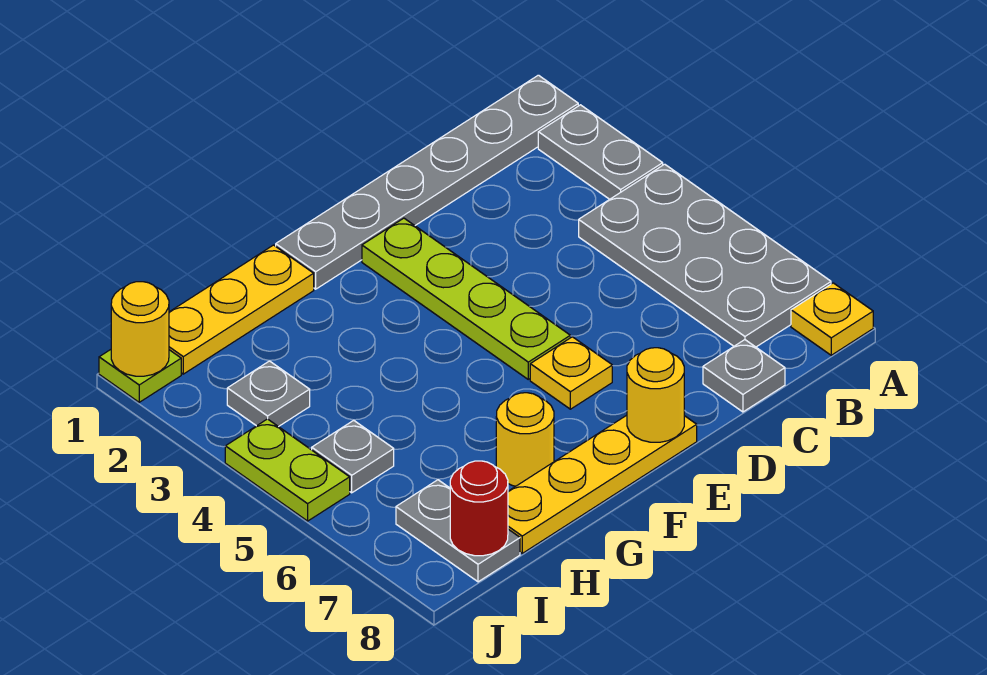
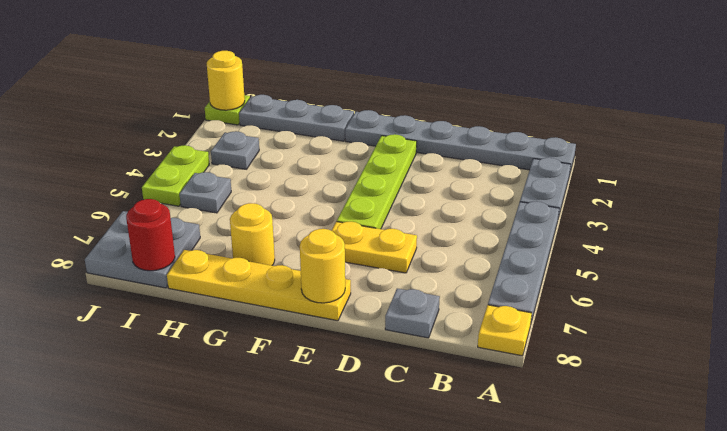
grey plate A4:B7 level 1 -> grey plate A4:A7 level 1
yellow plate E6 level 1 -> yellow plate D6:E6 level 1
yellow plate G1:I1 level 1 -> grey plate G1:I1 level 1
grey plate I7:I8 level 1 -> grey plate I7:J8 level 1

